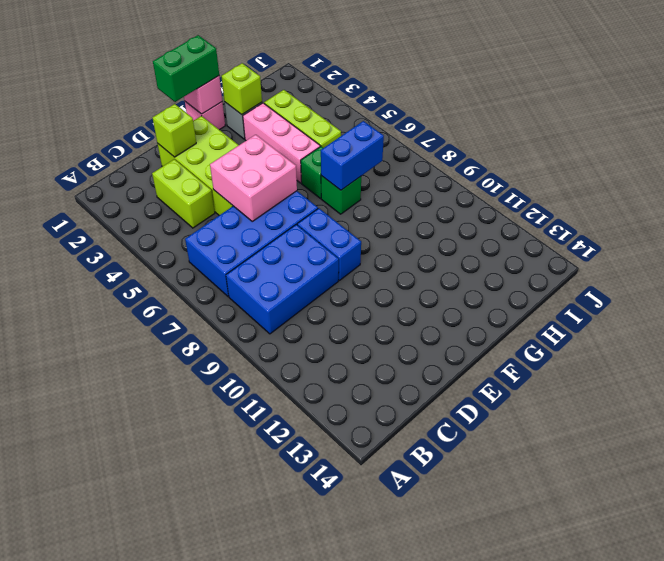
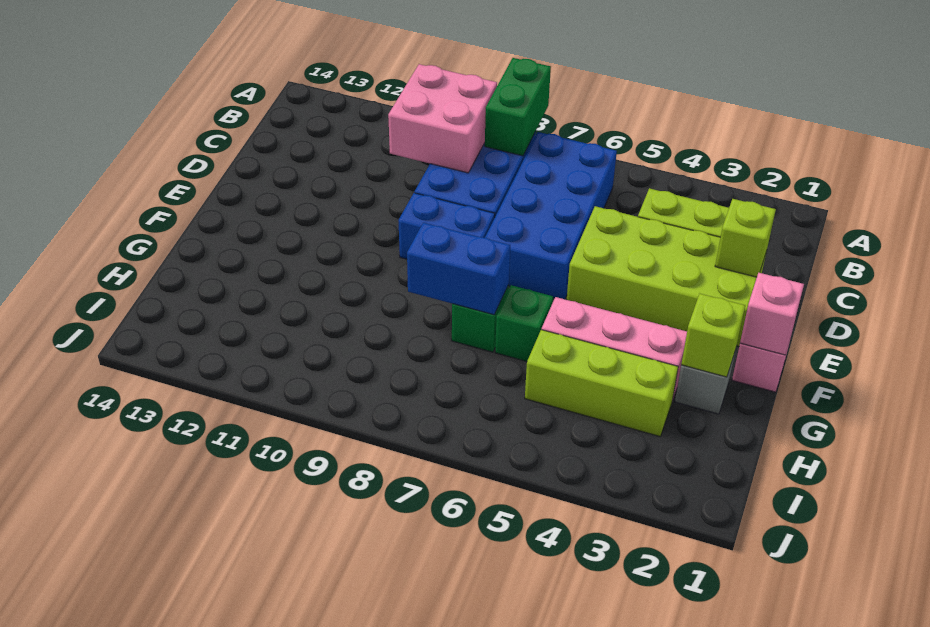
pink brick D5:E6 level 2 -> pink brick B9:C10 level 2
green brick E1:F1 level 3 -> green brick A8:B8 level 2
blue brick G7:H7 level 2 -> blue brick G7:G8 level 2

